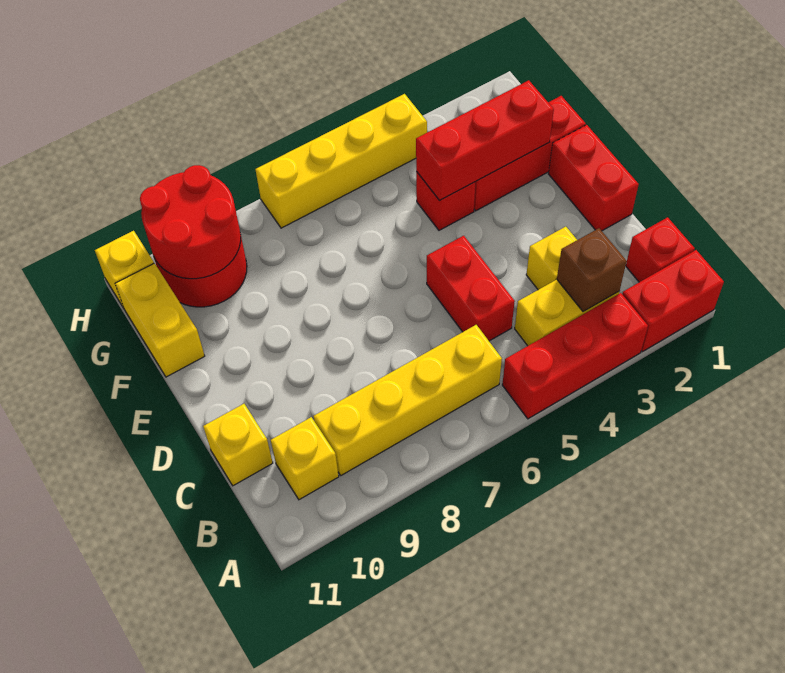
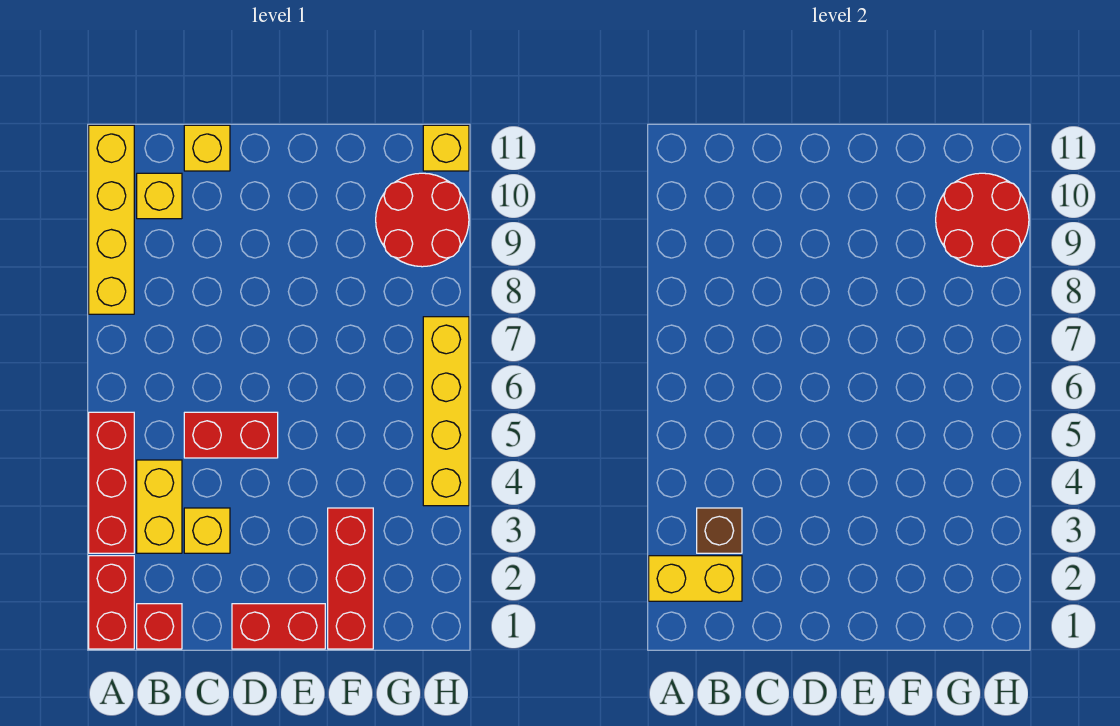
yellow brick B6:B9 level 1 -> yellow brick A8:A11 level 1
red brick F2:F4 level 2 -> none
red brick F4 level 1 -> none
yellow brick F11:G11 level 1 -> yellow brick A2:B2 level 2

